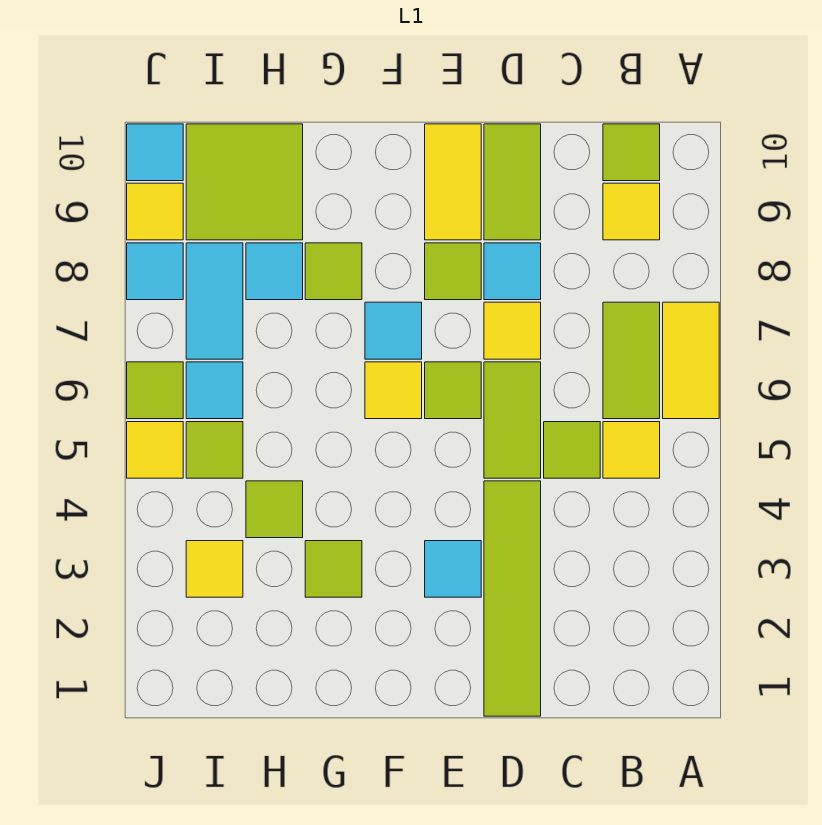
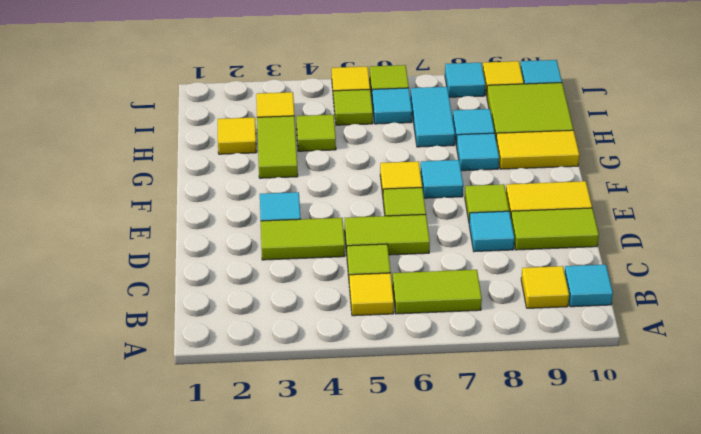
yellow tile A6:A7 level 1 -> yellow tile G9:G10 level 1
lime tile B10 level 1 -> cyan tile B10 level 1
lime tile D1:D4 level 1 -> lime tile D3:D4 level 1
yellow tile D7 level 1 -> yellow tile H2 level 1
lime tile G3 level 1 -> lime tile G3:H3 level 1
lime tile G8 level 1 -> cyan tile G8 level 1
cyan tile I7:I8 level 1 -> cyan tile H7:I7 level 1

